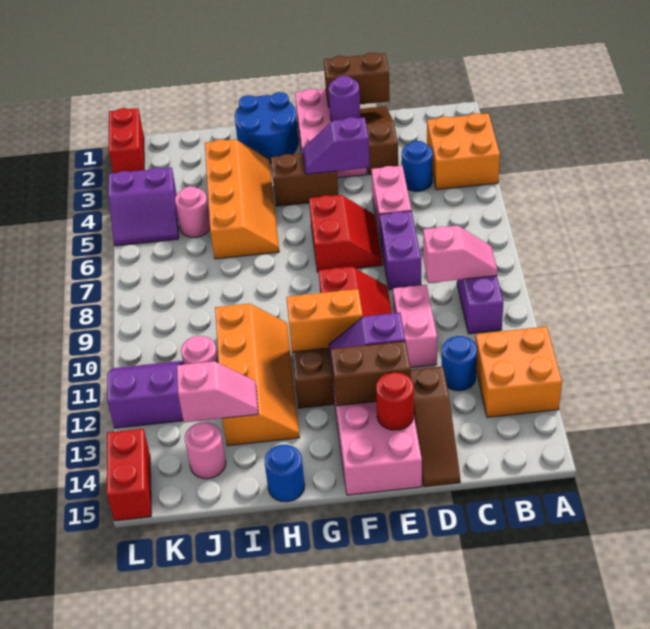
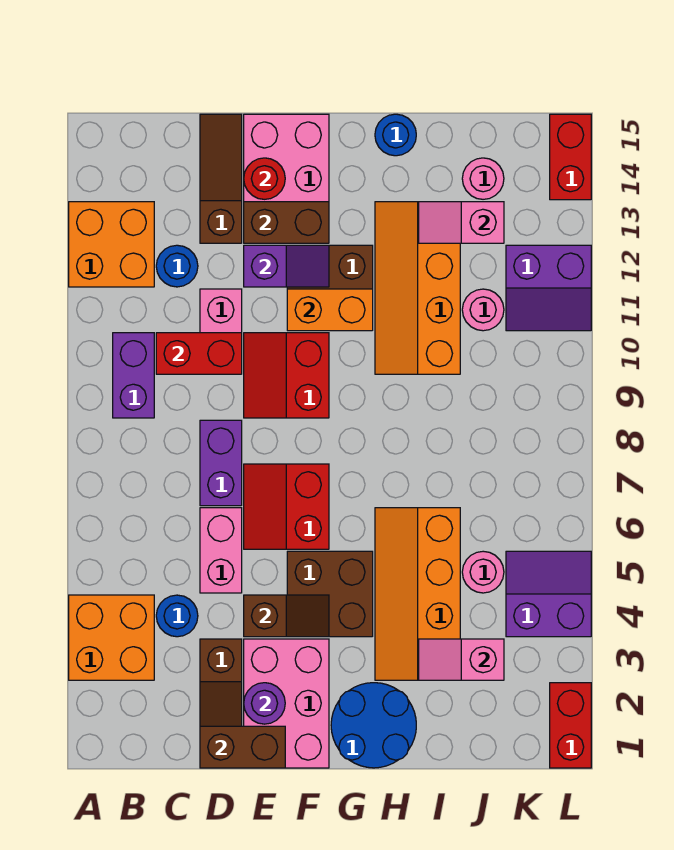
pink slope B9:C9 level 2 top C -> pink slope I3:J3 level 2 top J
none -> red brick C10:D10 level 2
purple slope E4:F4 level 2 top E -> brown slope E4:F4 level 2 top E
brown brick F4:G4 level 1 -> brown brick F4:G5 level 1

